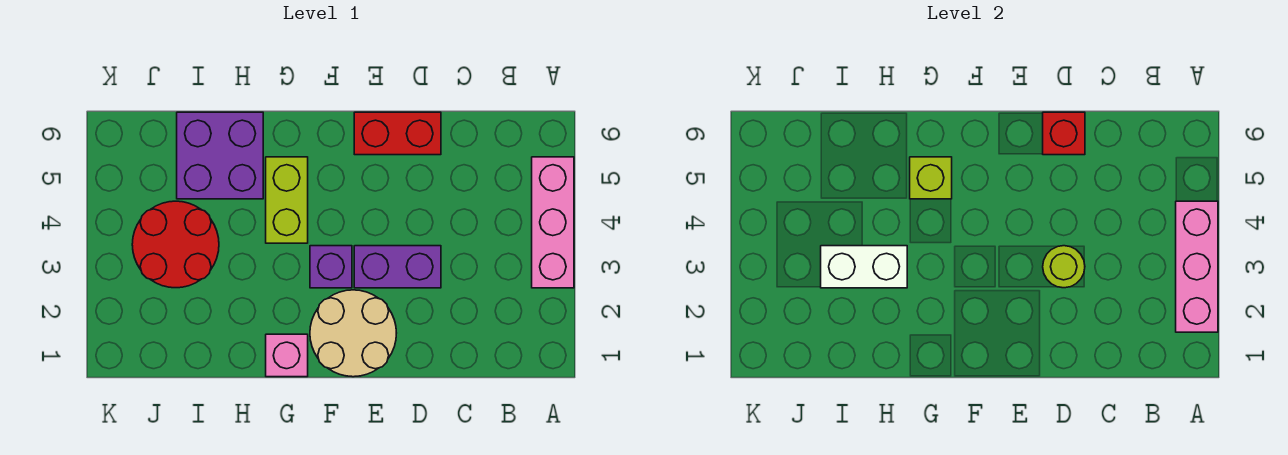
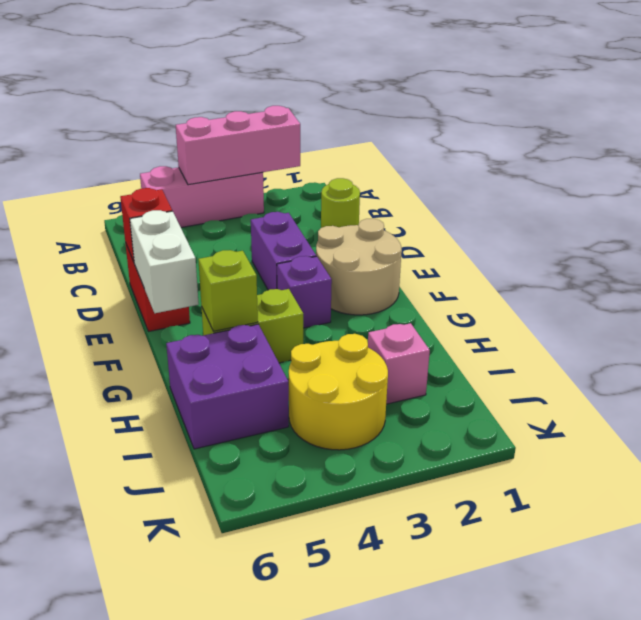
lime round brick D3 level 2 -> lime round brick C1 level 1
pink brick G1 level 1 -> pink brick I2 level 1
white brick H3:I3 level 2 -> white brick E6:F6 level 2
red round brick I3:J4 level 1 -> yellow round brick I3:J4 level 1

